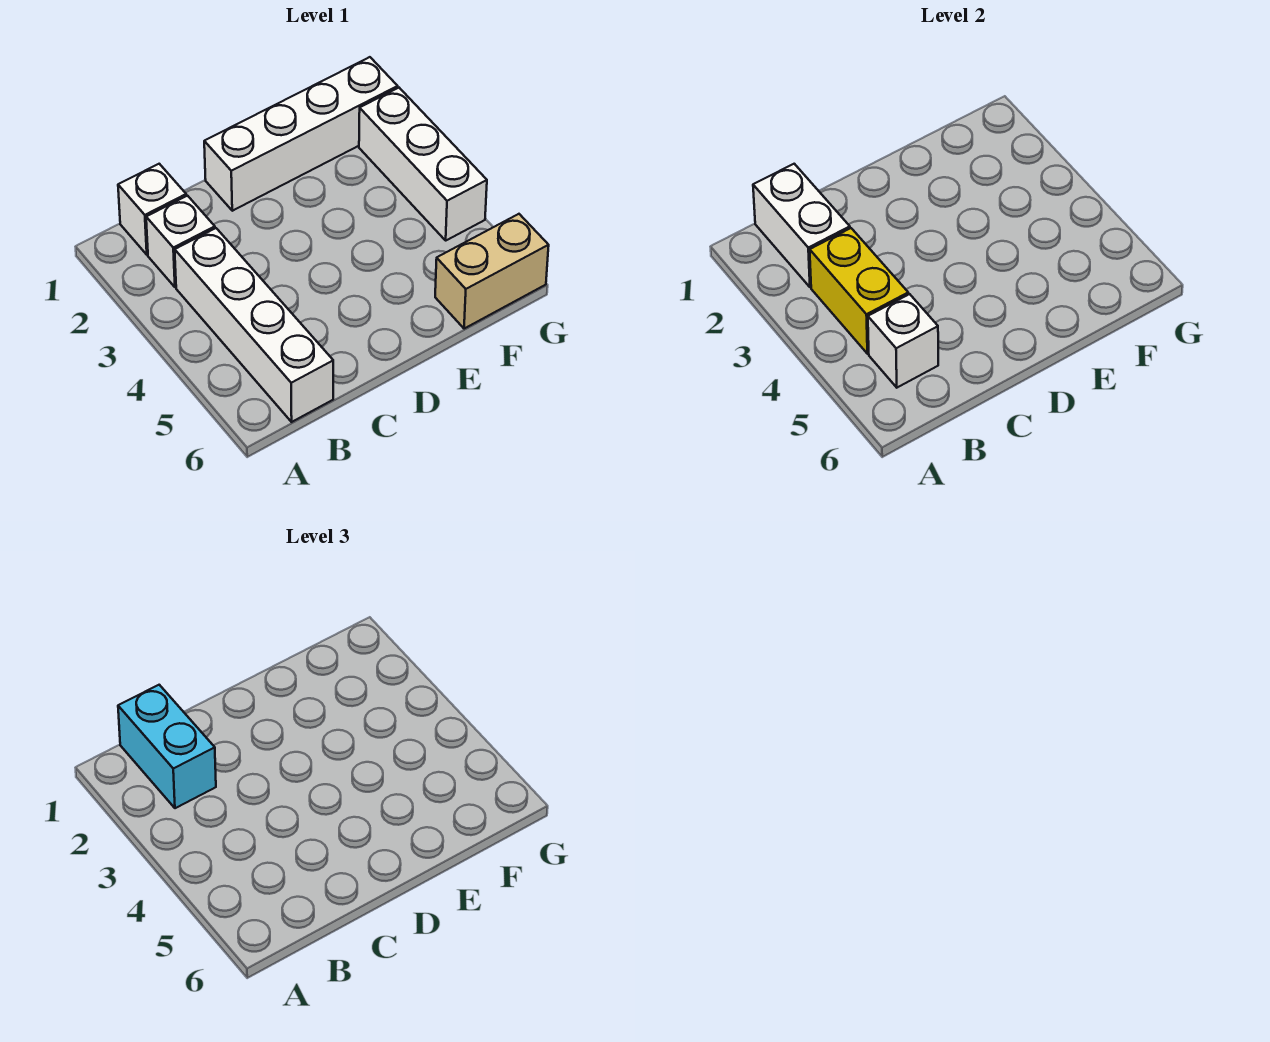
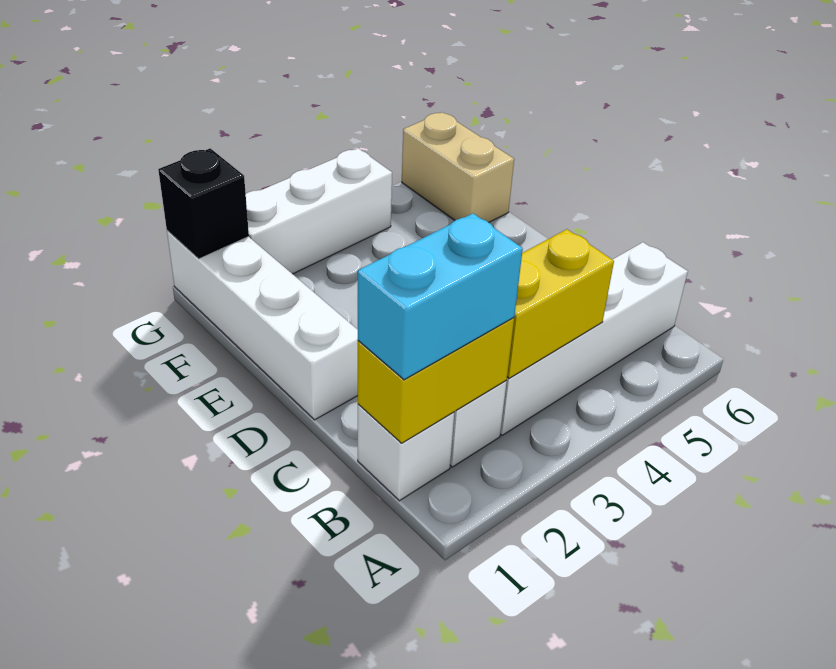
white brick B1:B2 level 2 -> yellow brick B1:B2 level 2
white brick B5 level 2 -> none
none -> black brick G1 level 2

